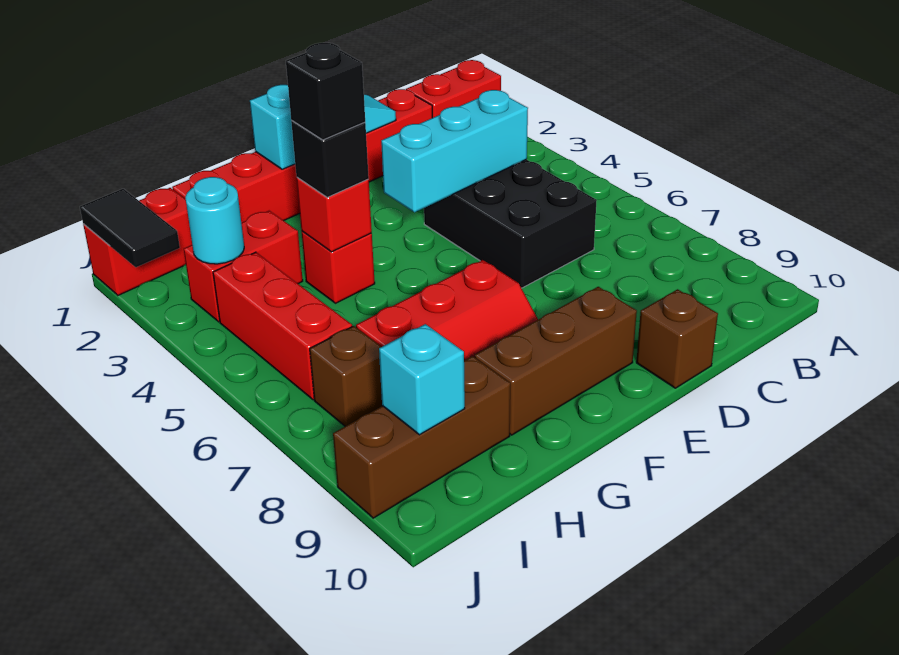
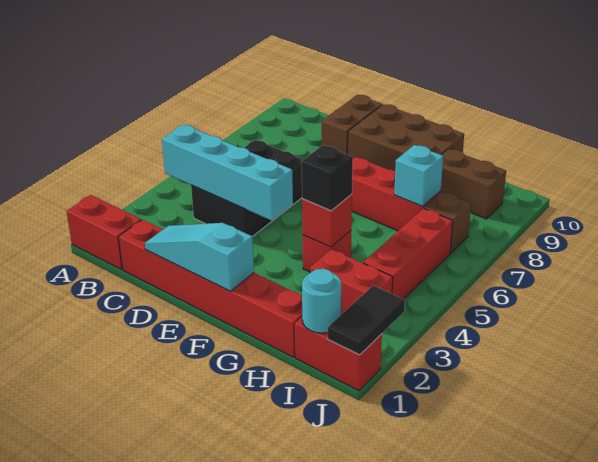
cyan brick C4:E4 level 2 -> cyan brick B4:E4 level 2
brown brick D10 level 1 -> brown brick D9:D10 level 1
brown brick E9:G9 level 1 -> brown brick E9:G10 level 1
black brick G4 level 4 -> none
brown brick H9:J9 level 1 -> brown brick H9:I9 level 1
cyan round brick I3 level 2 -> cyan round brick I1 level 2
cyan brick I9 level 2 -> cyan brick H7 level 2

